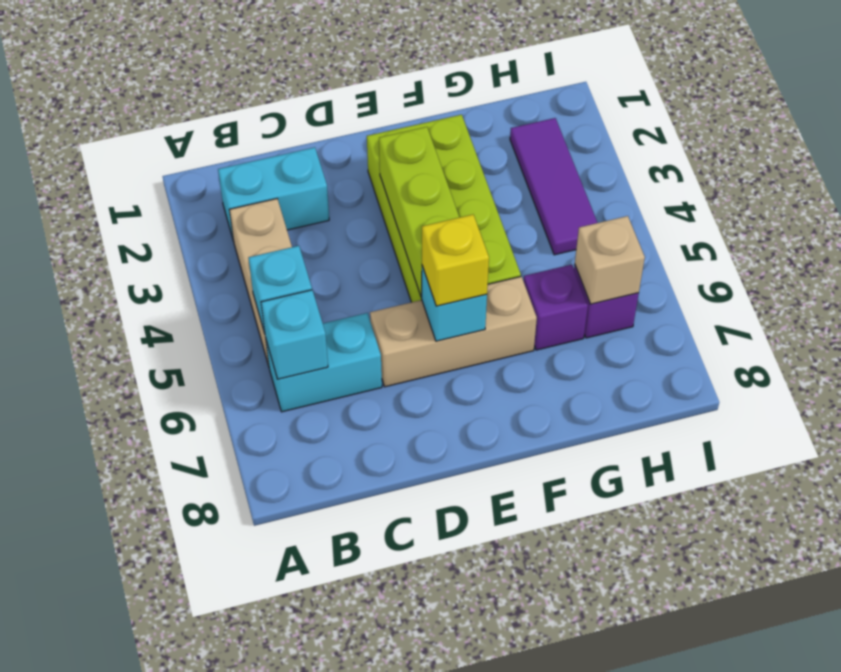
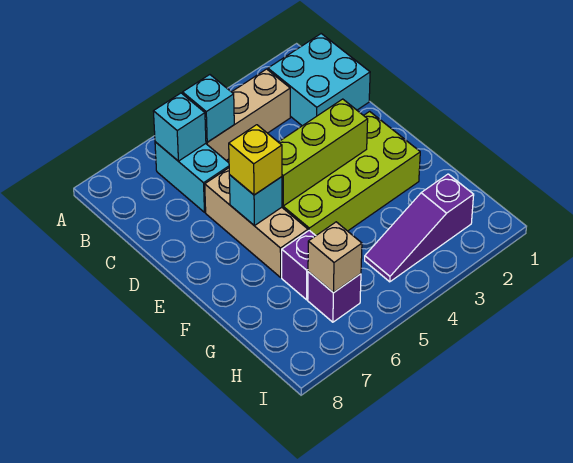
cyan brick B2:C2 level 1 -> cyan brick B1:C2 level 1
purple tile H2:H4 level 1 -> purple slope H2:H4 level 1 top 2

